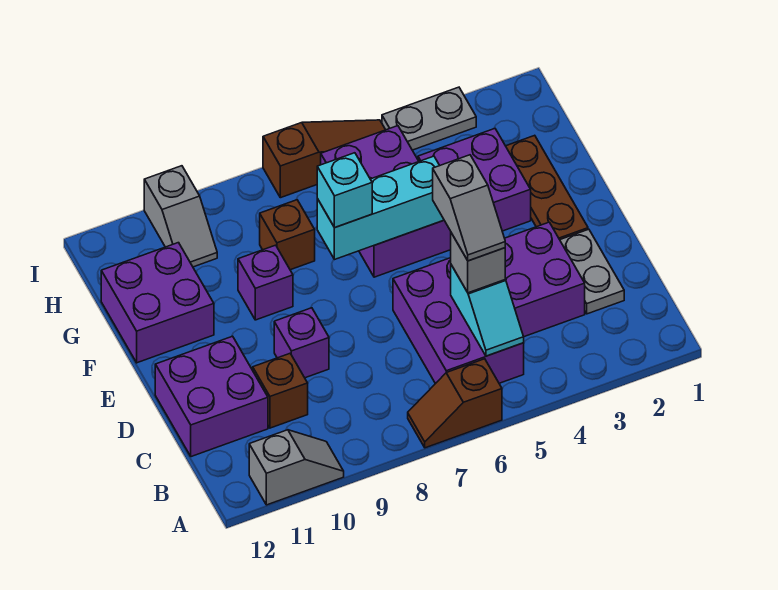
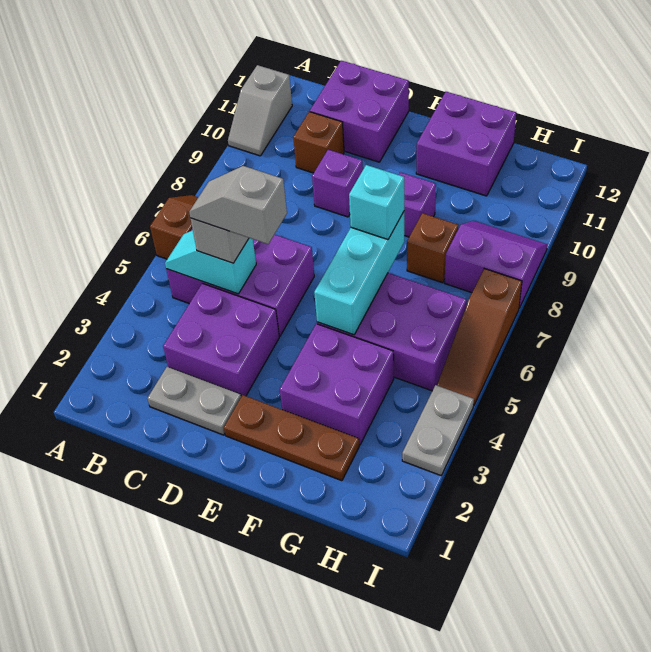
none -> purple slope H8:I9 level 1 top 8
grey slope H10:I10 level 1 top I -> none

